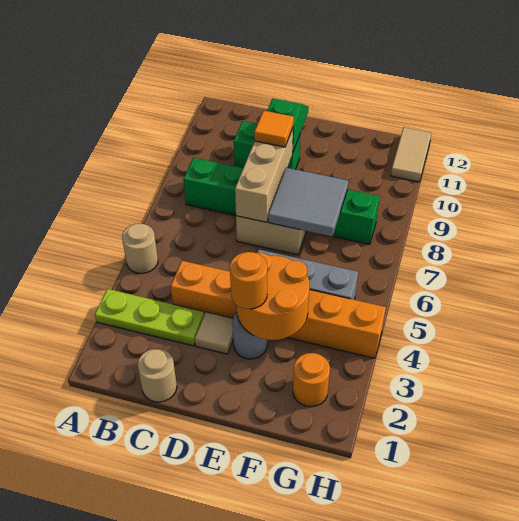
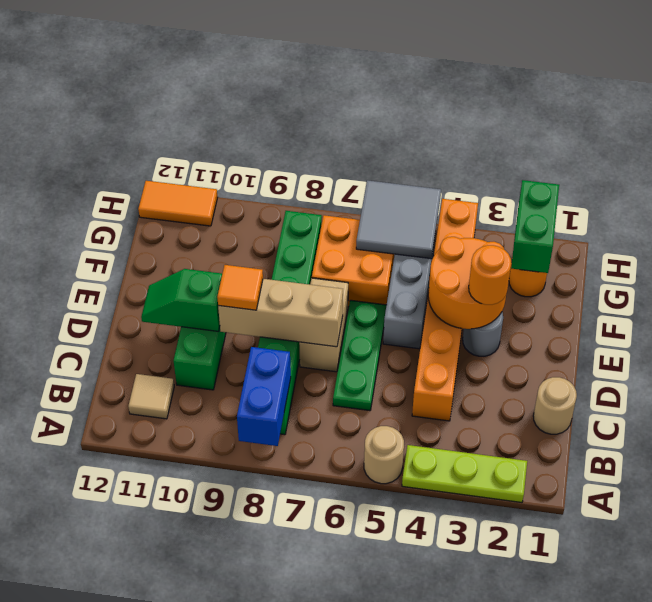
lime plate A3:C3 level 1 -> lime plate A2:A4 level 1
none -> blue brick A8:B8 level 2
none -> green plate C6:E6 level 1
tan tile D3 level 1 -> tan tile B11 level 1
grey tile E7:F8 level 2 -> grey tile G5:H6 level 2
none -> orange brick F6:G7 level 1
none -> green brick G2:H2 level 2
tan tile H11:H12 level 1 -> orange tile H11:H12 level 1

